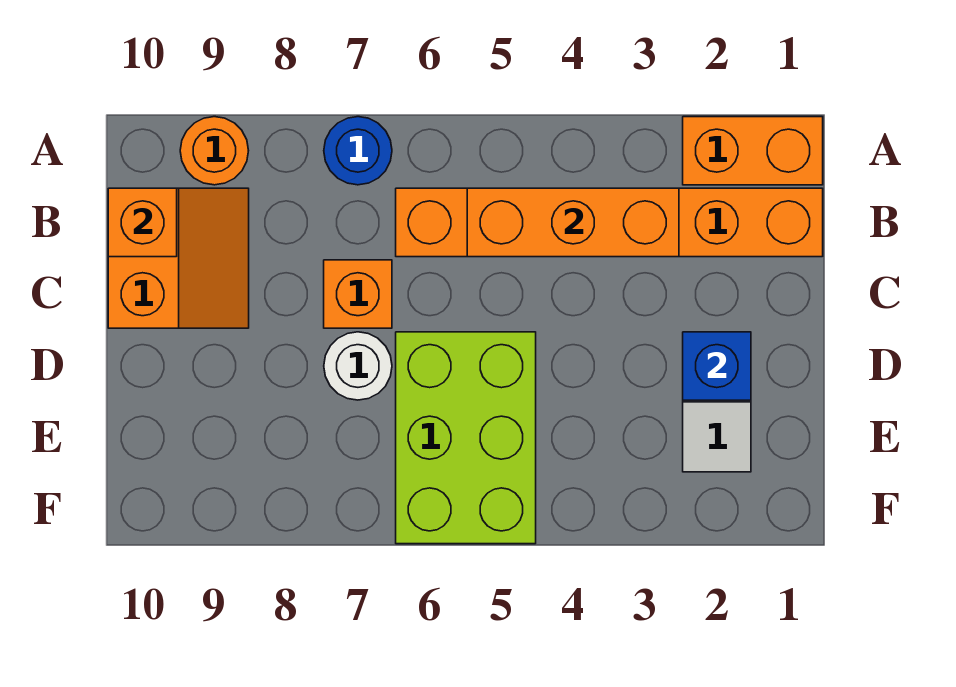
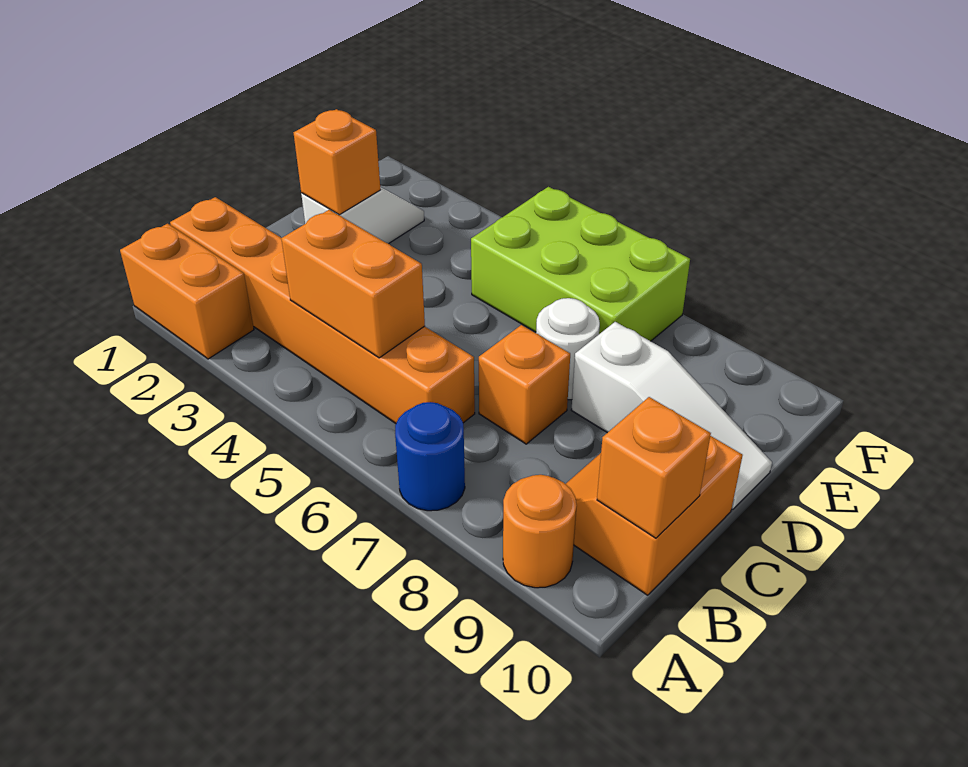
orange brick B3:B5 level 2 -> orange brick B4:B5 level 2
blue brick D2 level 2 -> orange brick D2 level 2
lime brick D5:F6 level 1 -> lime brick E5:F7 level 1
none -> white slope D8:D10 level 1 top 8

